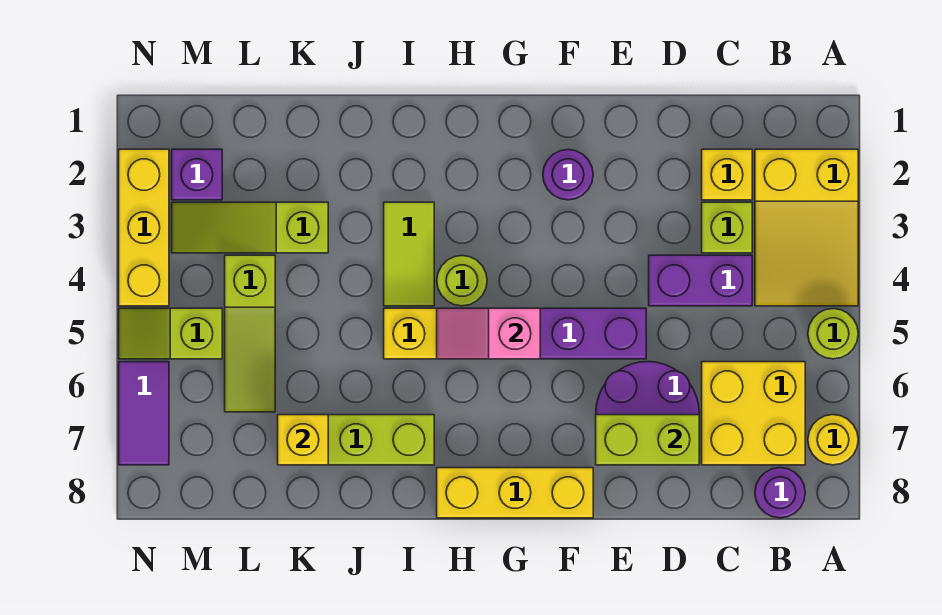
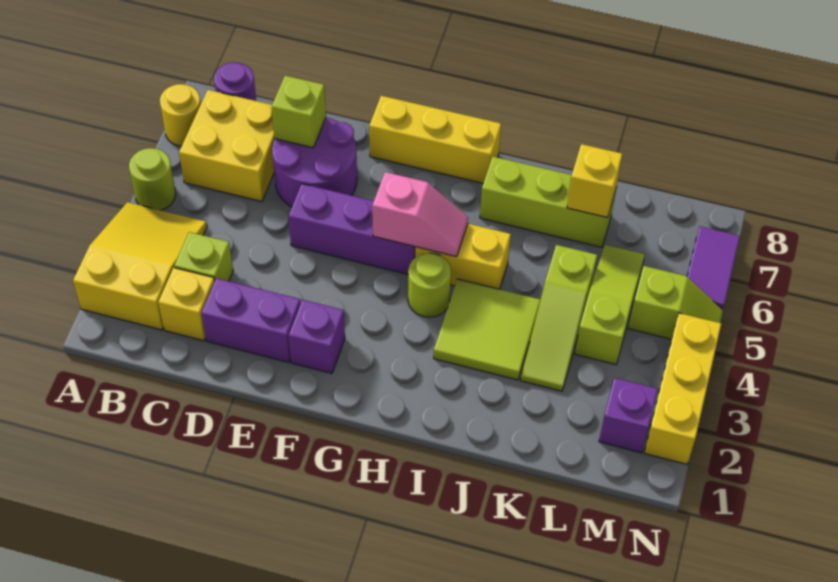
purple brick C4:D4 level 1 -> purple brick D2:E2 level 1
lime brick D7:E7 level 2 -> lime brick D7 level 2
purple round brick F2 level 1 -> purple brick F2 level 1
lime tile I3:I4 level 1 -> lime tile I3:J4 level 1
lime slope K3:M3 level 1 top K -> lime slope K3:K5 level 1 top 5

